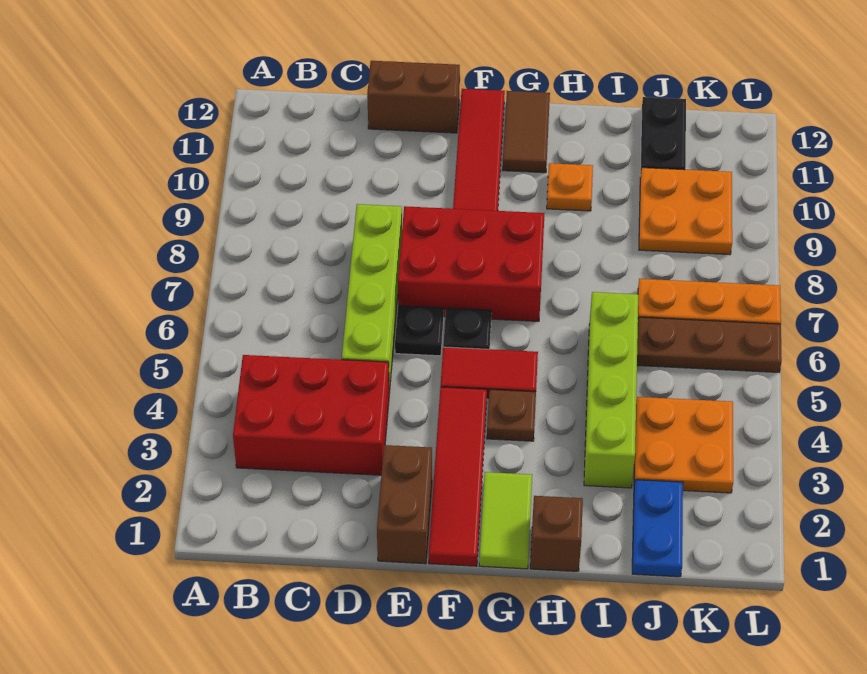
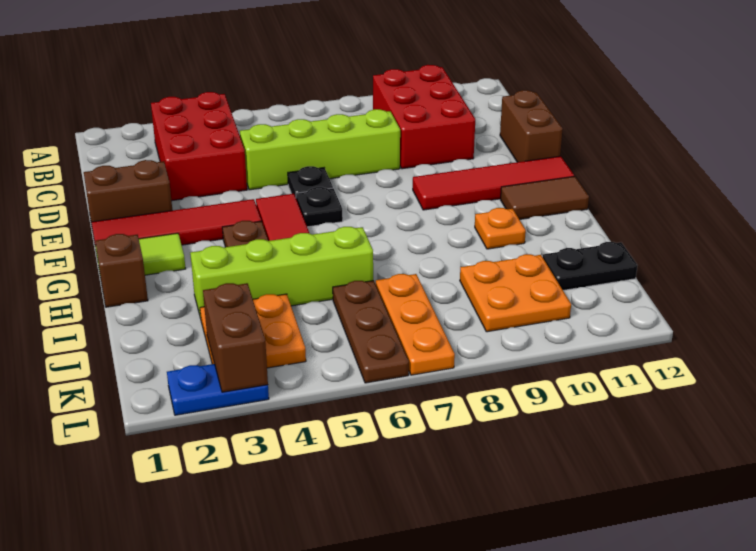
red brick E7:G8 level 1 -> red brick B9:D10 level 1
blue plate J1:J2 level 1 -> blue plate L2:L3 level 1
none -> brown brick K3:L3 level 2

